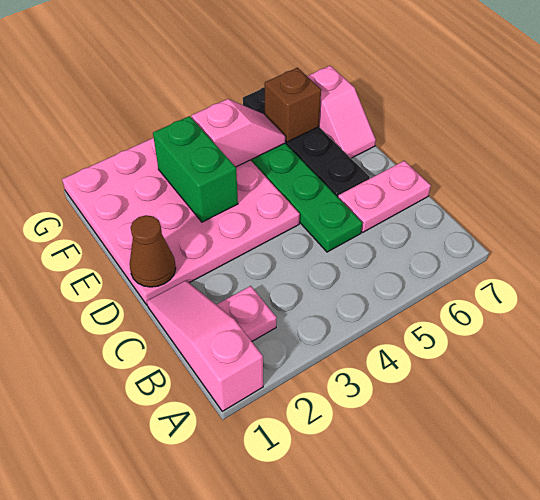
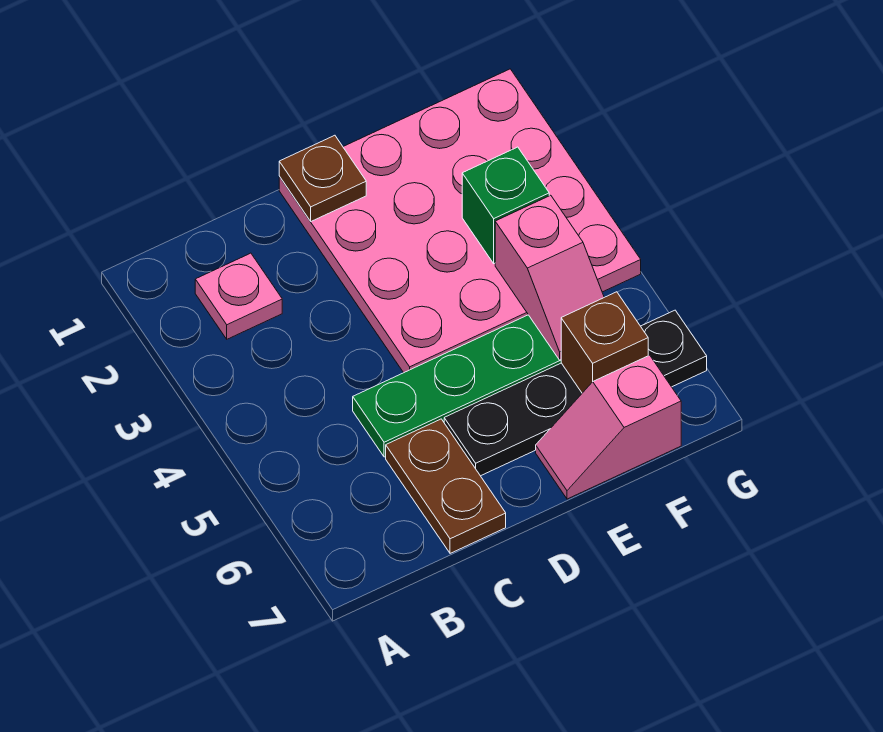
pink slope A1:C1 level 1 top A -> none
pink plate C6:C7 level 1 -> brown plate C6:C7 level 1
brown cone D1 level 2 -> brown plate D1 level 2
green brick E3:F3 level 2 -> green brick F3 level 2

